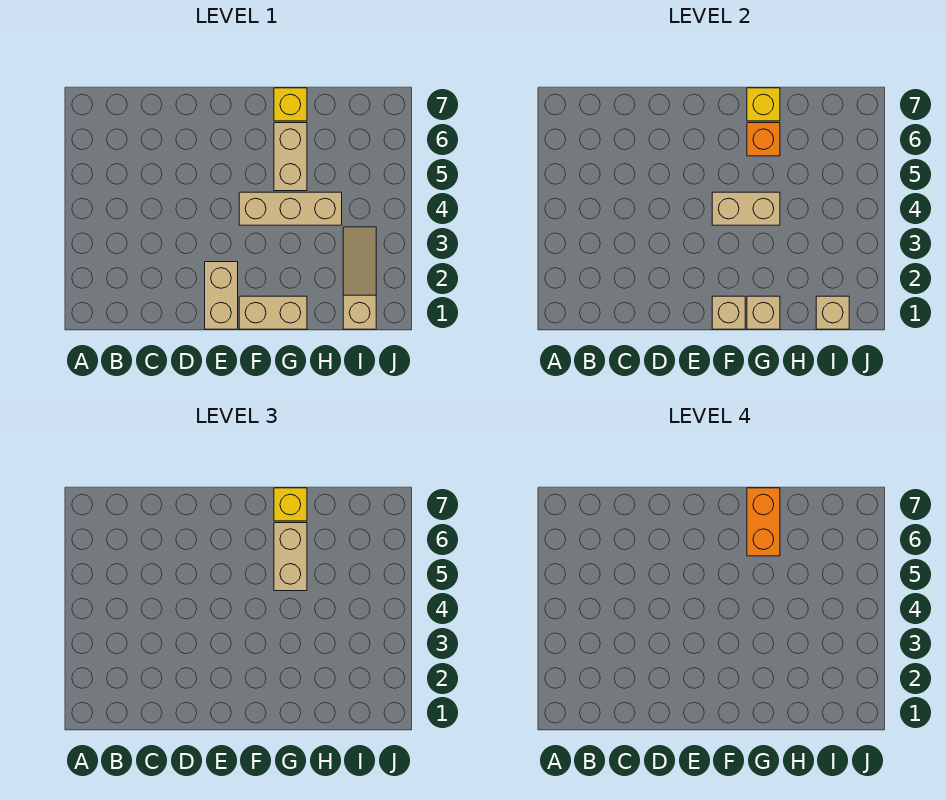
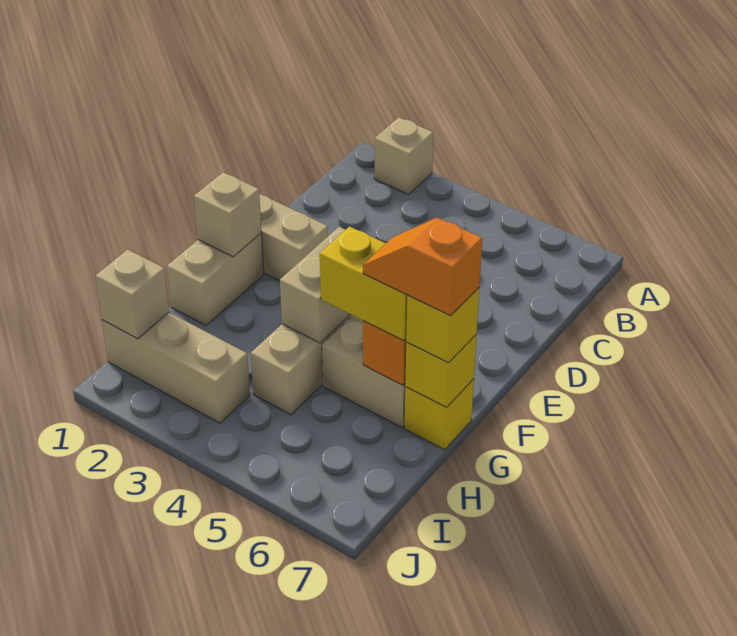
tan brick G1 level 2 -> tan brick A2 level 1
tan brick G5:G6 level 3 -> yellow brick G5:G6 level 3
orange brick G6:G7 level 4 -> orange slope G6:G7 level 4 top 7
tan slope I1:I3 level 1 top 1 -> tan brick I1:I3 level 1

